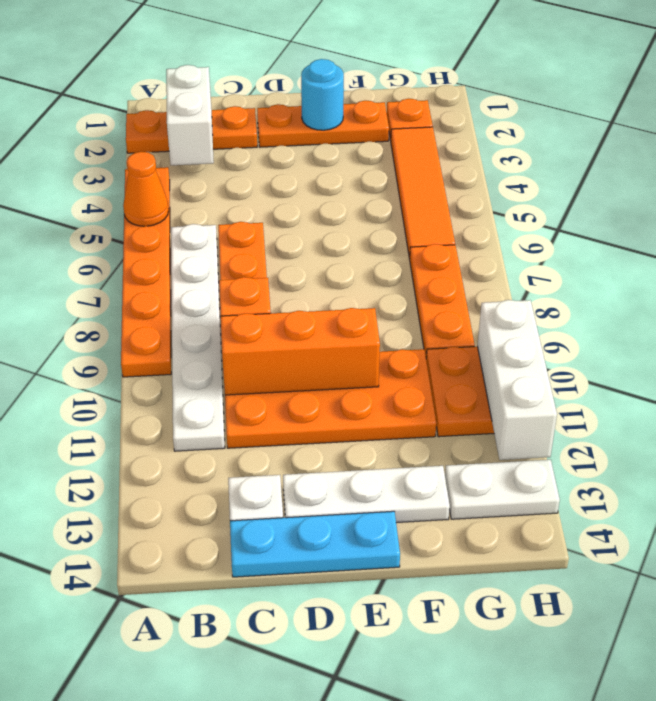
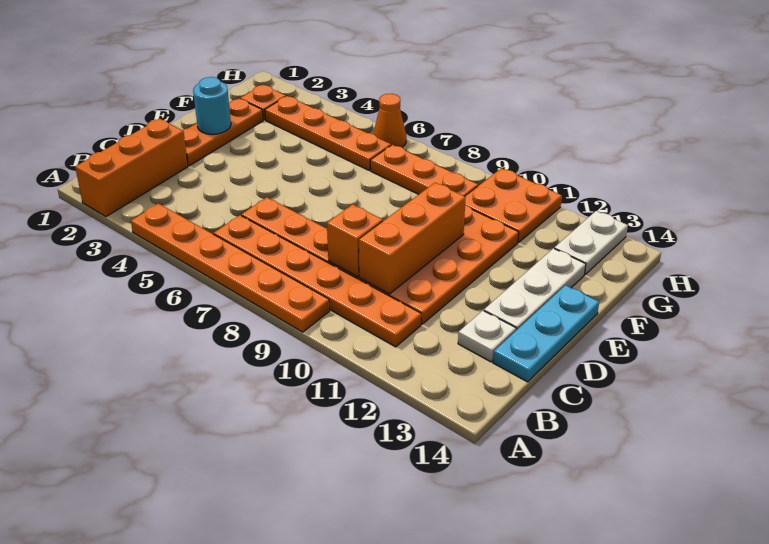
orange plate A2:C2 level 1 -> orange brick A2:C2 level 1
orange cone A5 level 2 -> orange cone H6 level 1
white brick B2:B3 level 2 -> none
white plate B6:B11 level 1 -> orange plate B6:B11 level 1
orange tile G3:G6 level 1 -> orange plate G3:G6 level 1
white brick H10:H12 level 2 -> none

